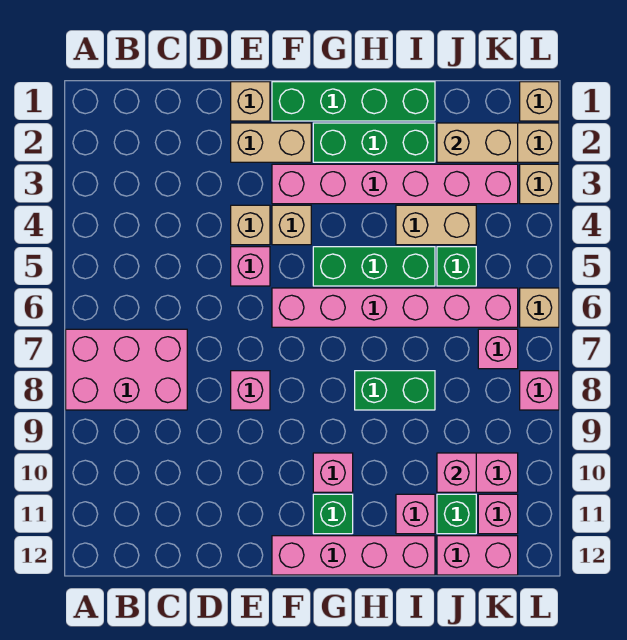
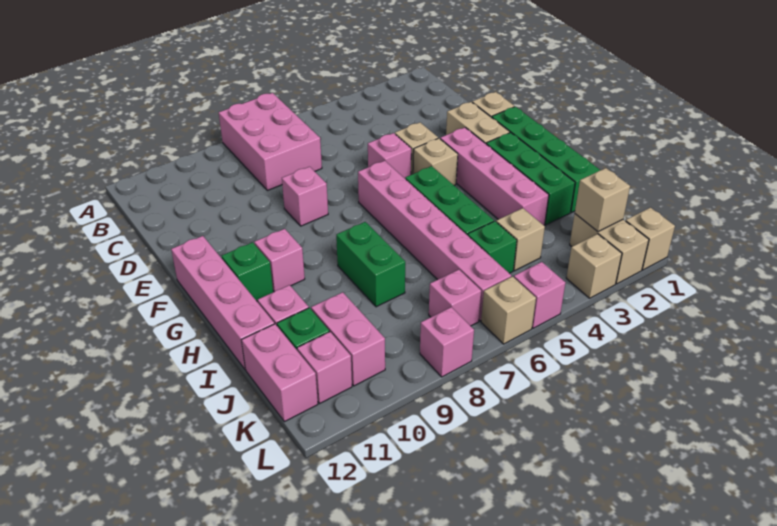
pink brick F3:K3 level 1 -> pink brick F3:I3 level 1
tan brick I4:J4 level 1 -> tan brick J4 level 1
tan brick J2:K2 level 2 -> tan brick K2 level 2
pink brick J10 level 2 -> pink brick L5 level 1

